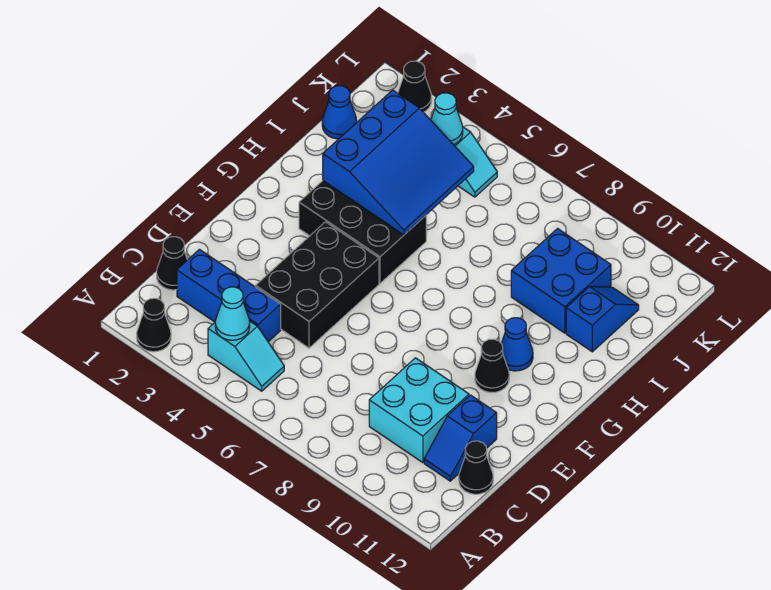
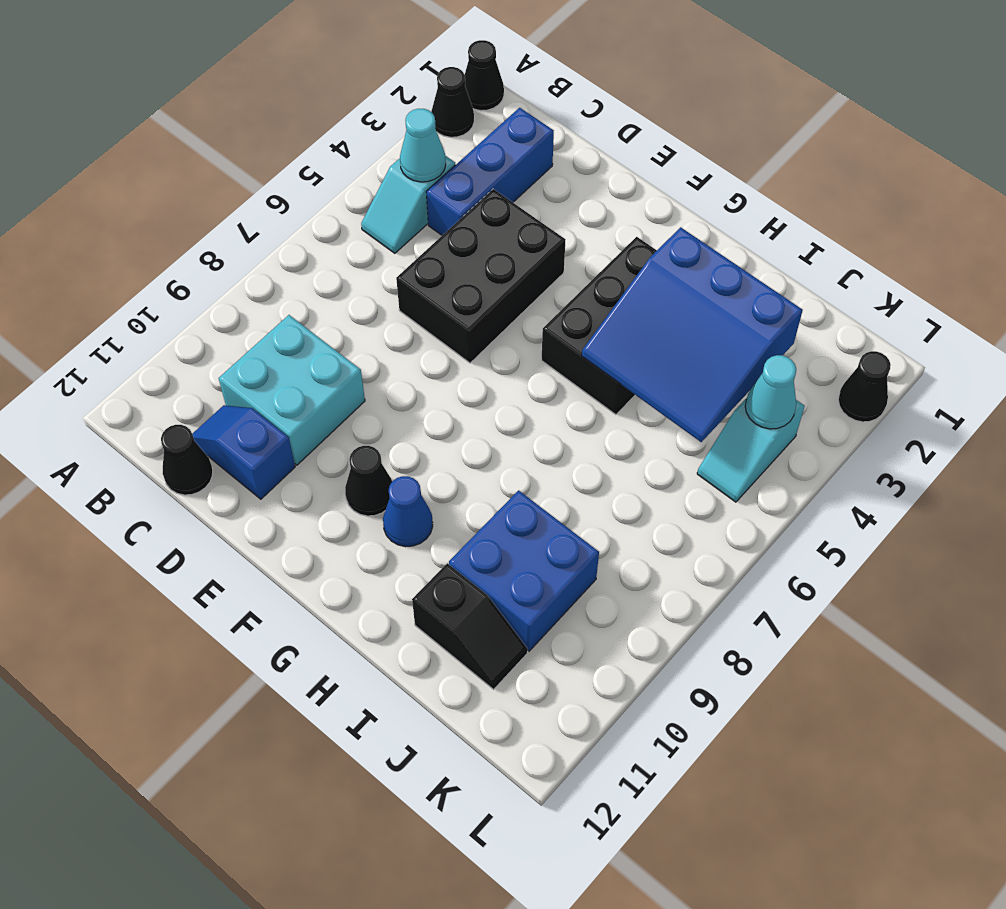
black cone C1 level 1 -> black cone A1 level 1
black brick D4:F5 level 1 -> black brick D4:E6 level 1
blue slope I11:J11 level 1 top I -> black slope I11:J11 level 1 top I
blue cone J1 level 1 -> none

